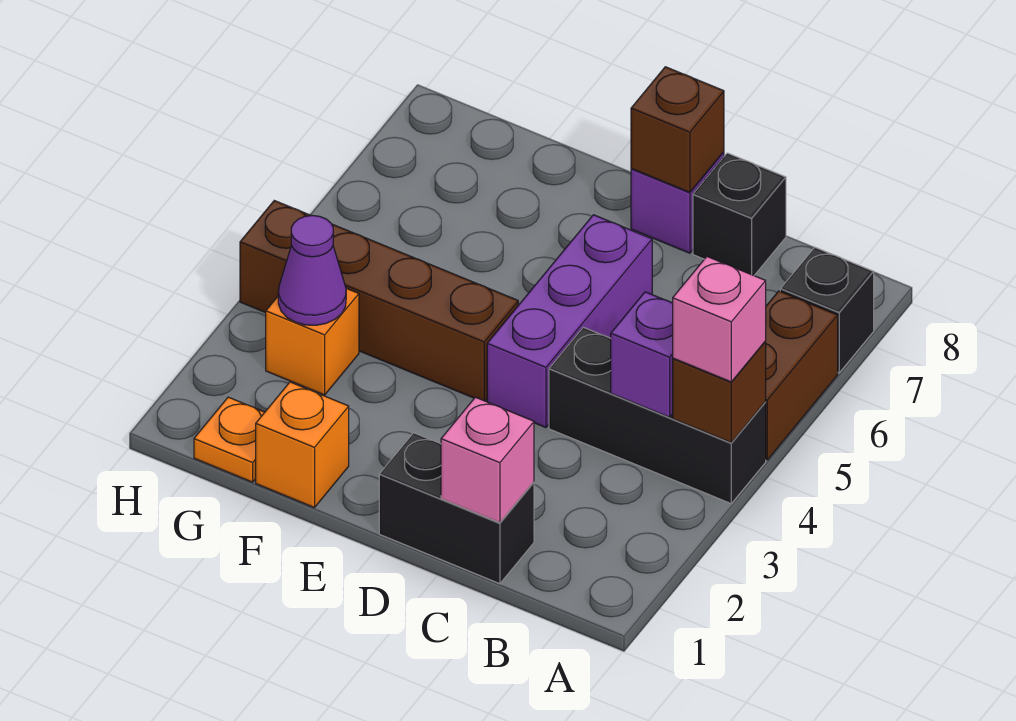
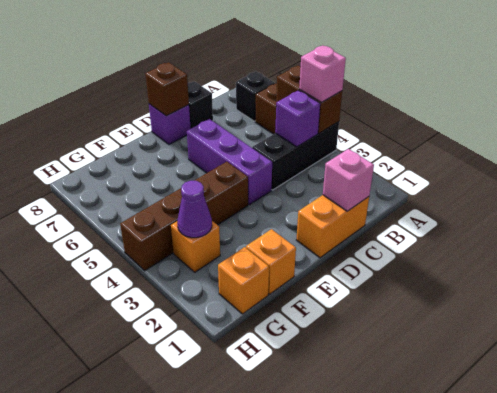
brown brick A4 level 2 -> brown brick A4:A5 level 2
black brick C1:D1 level 1 -> orange brick C1:D1 level 1
orange plate G1 level 1 -> orange brick G1 level 1

